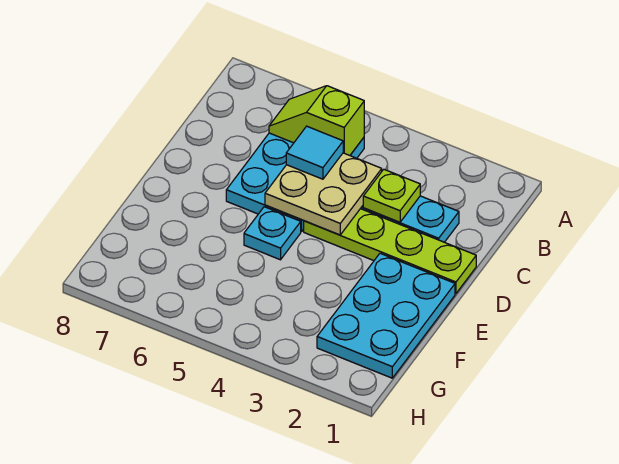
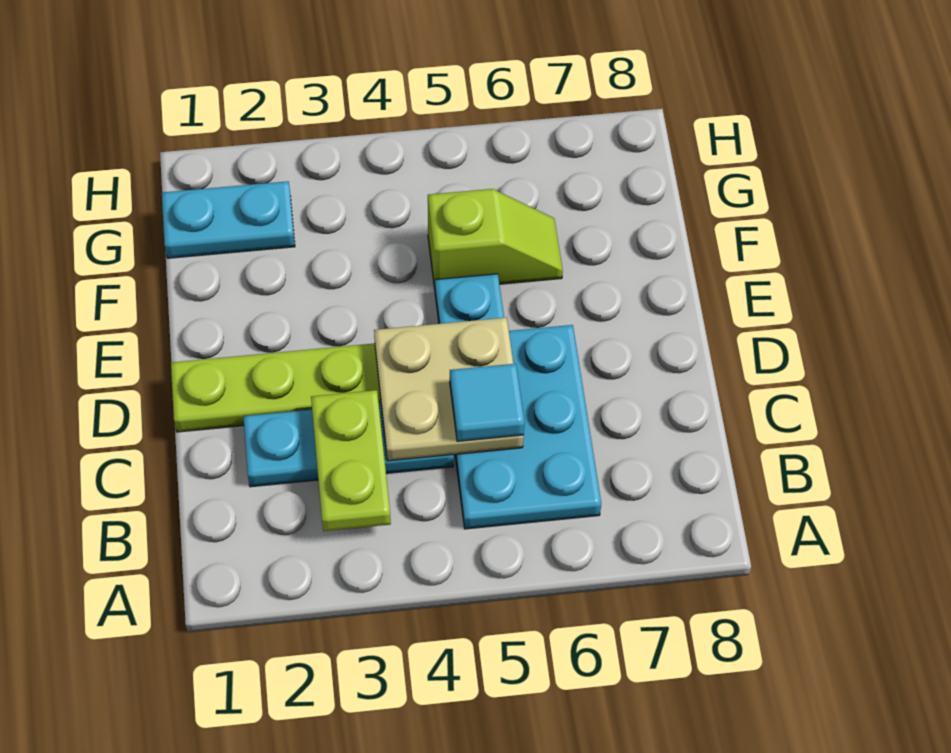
lime slope B5:B6 level 2 top 5 -> lime slope F5:F6 level 1 top 5
lime plate C3 level 2 -> lime plate B3:C3 level 2
cyan plate E1:G2 level 1 -> cyan plate G1:G2 level 1

